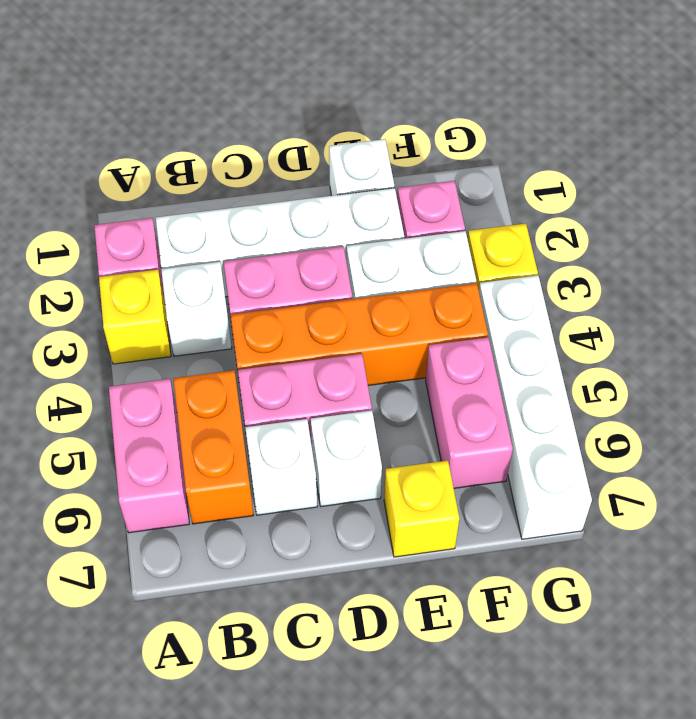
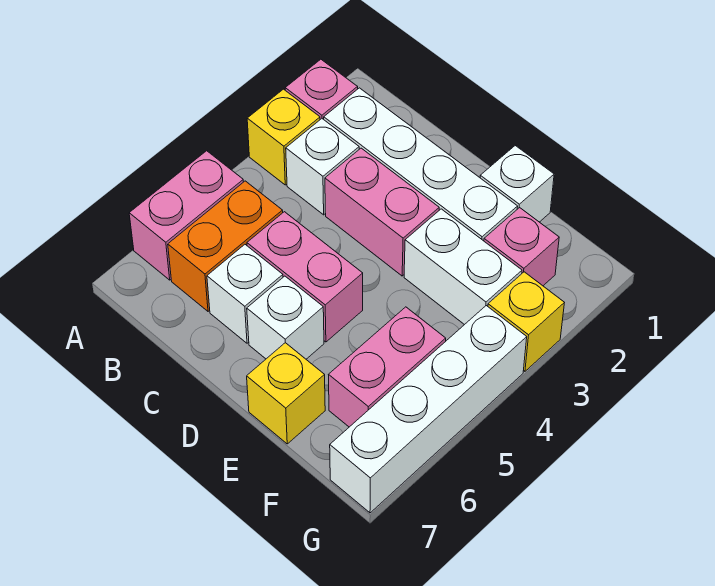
orange brick C4:F4 level 1 -> none

